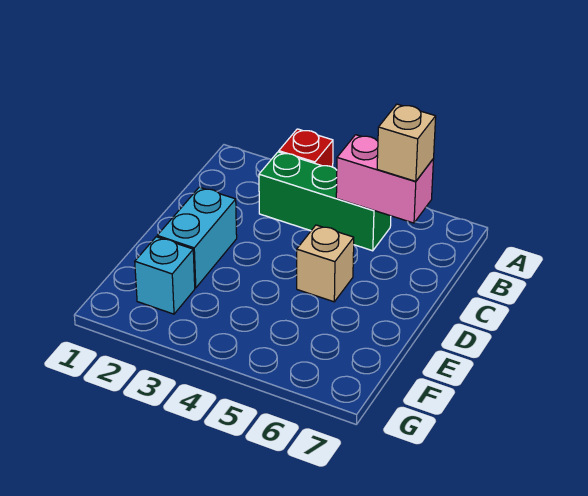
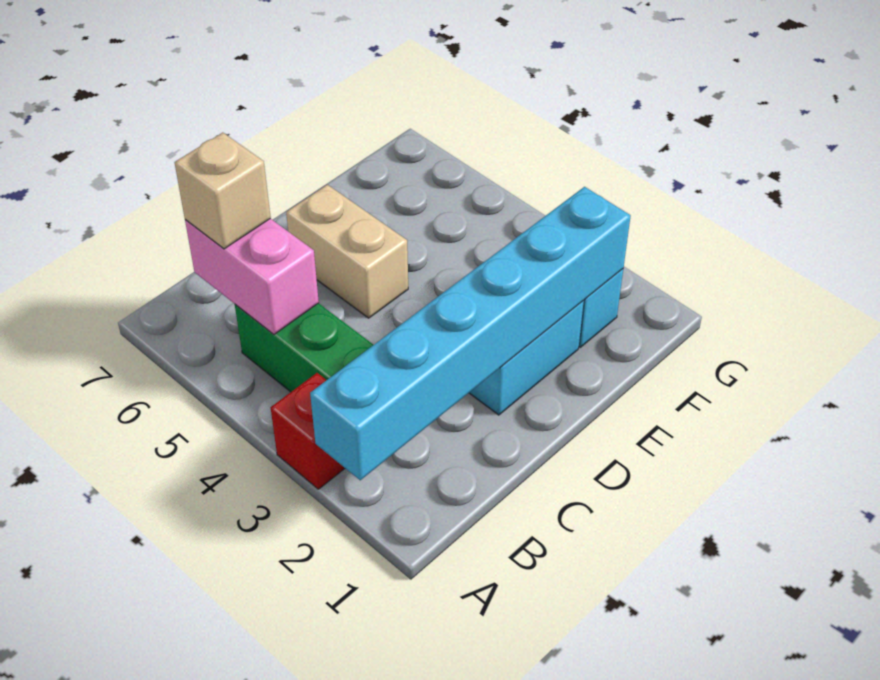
none -> cyan brick A2:F2 level 2
tan brick D5 level 1 -> tan brick D5:D6 level 1

